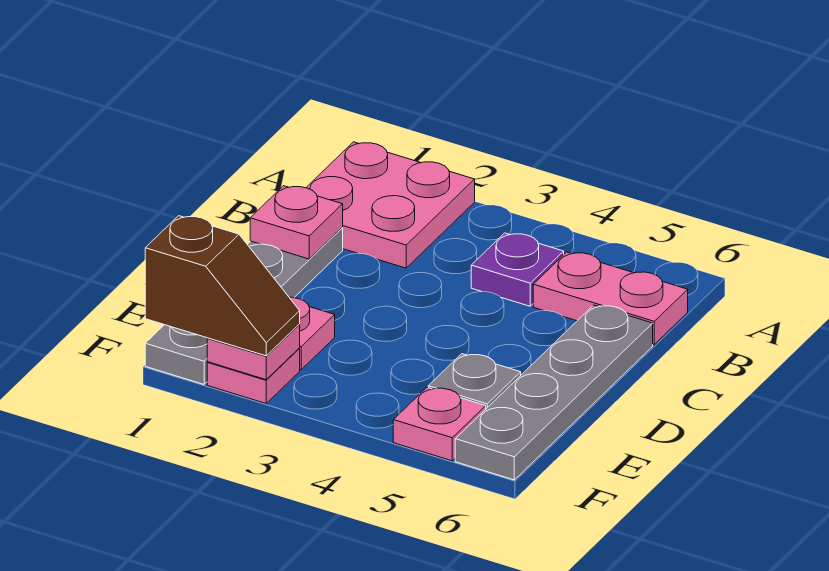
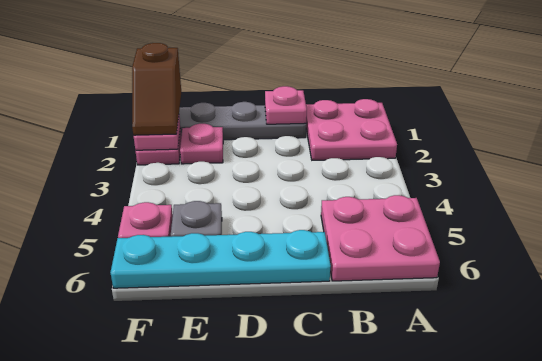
purple plate B4 level 1 -> none
pink plate B5:B6 level 1 -> pink plate A5:B6 level 1
grey plate C6:F6 level 1 -> cyan plate C6:F6 level 1

